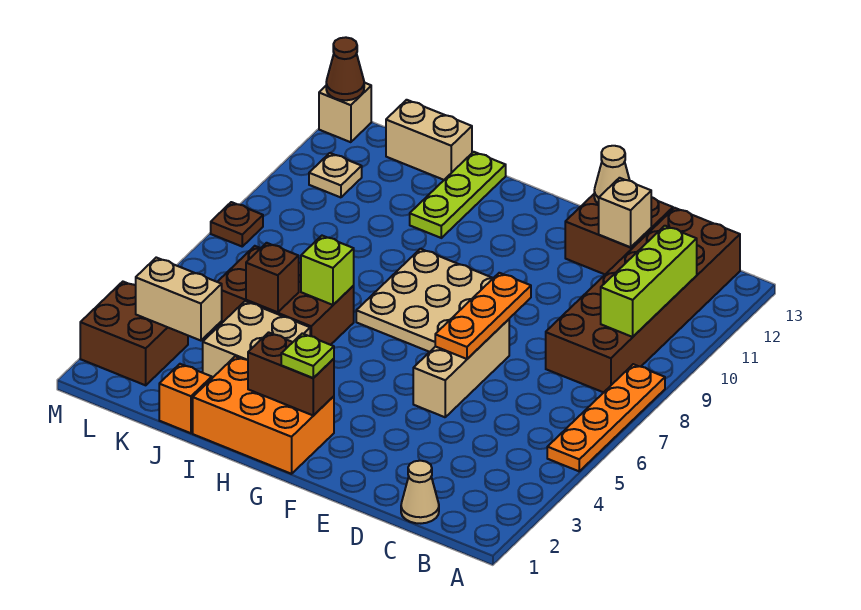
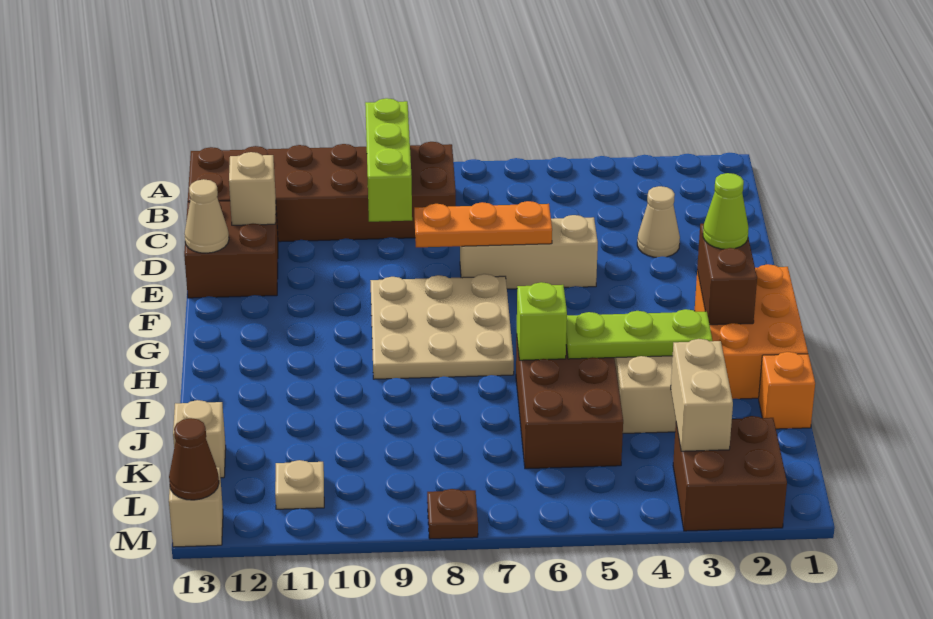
orange plate A5:A8 level 1 -> none
lime brick B9:B11 level 2 -> lime brick B9:D9 level 2
tan cone C1 level 1 -> tan cone D3 level 1
lime plate G2 level 3 -> lime cone G2 level 3
lime plate I11:I13 level 1 -> lime plate I3:I5 level 2
brown brick J5 level 2 -> none
tan brick J13:K13 level 1 -> tan brick K13 level 1

